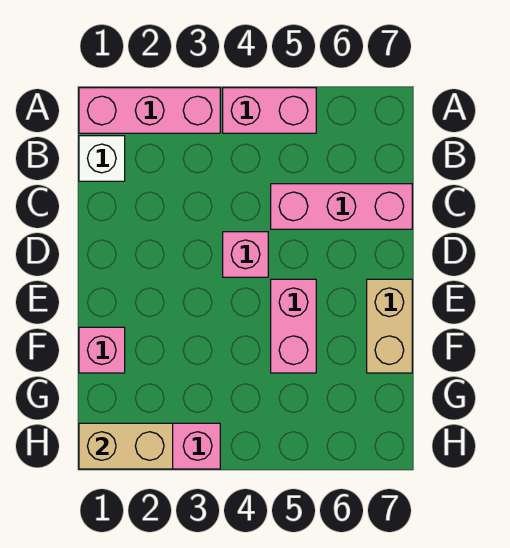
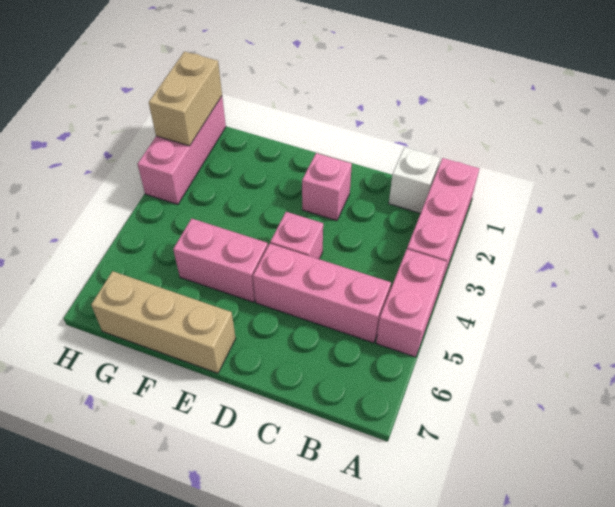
pink brick C5:C7 level 1 -> pink brick B5:D5 level 1
tan brick E7:F7 level 1 -> tan brick E7:G7 level 1
pink brick F1 level 1 -> pink brick D2 level 1

